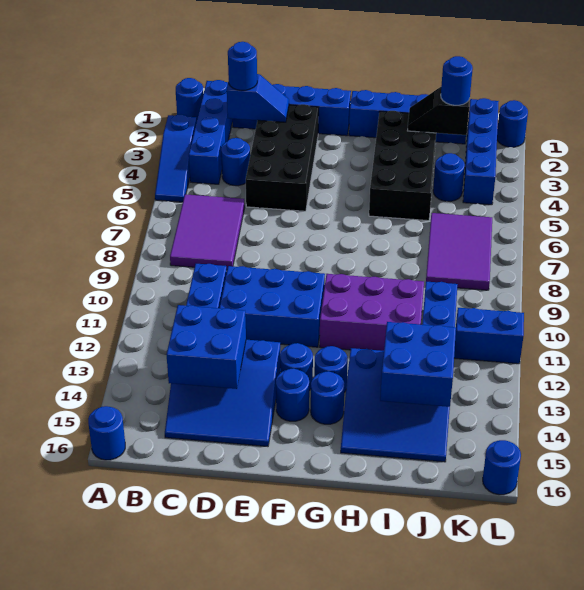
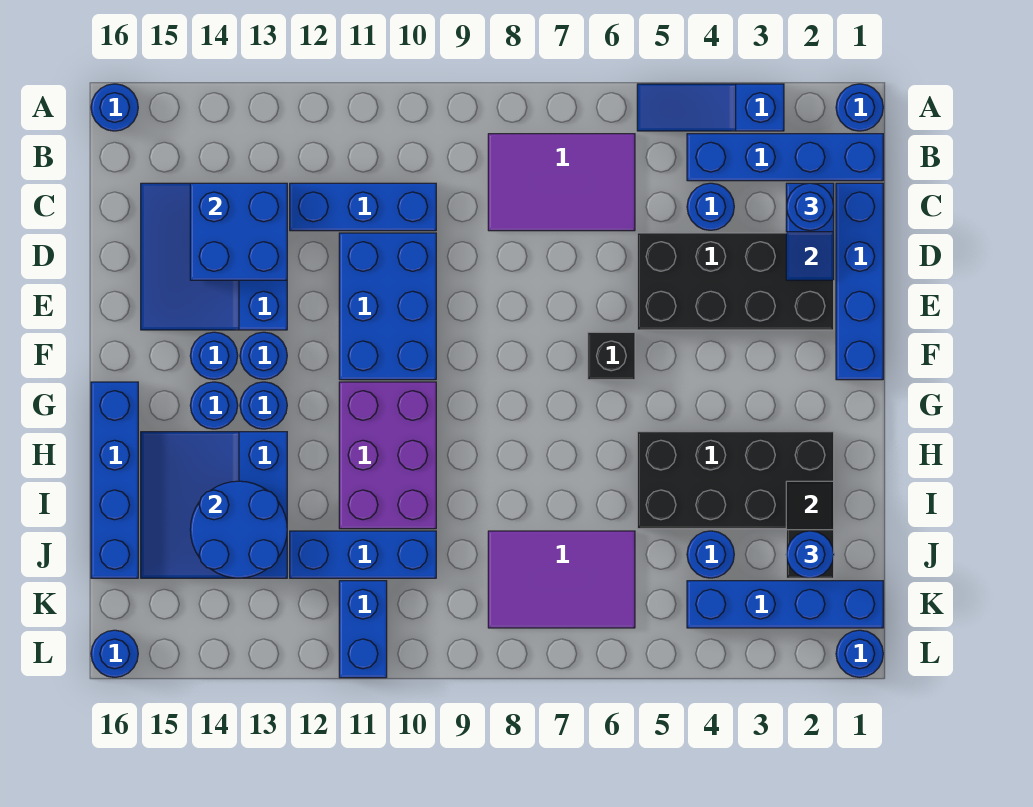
none -> black brick F6 level 1
blue brick G1:J1 level 1 -> blue brick G16:J16 level 1
blue brick I13:J14 level 2 -> blue round brick I13:J14 level 2

